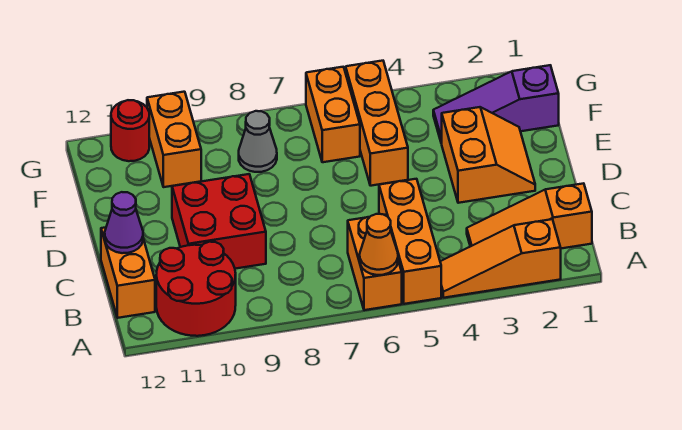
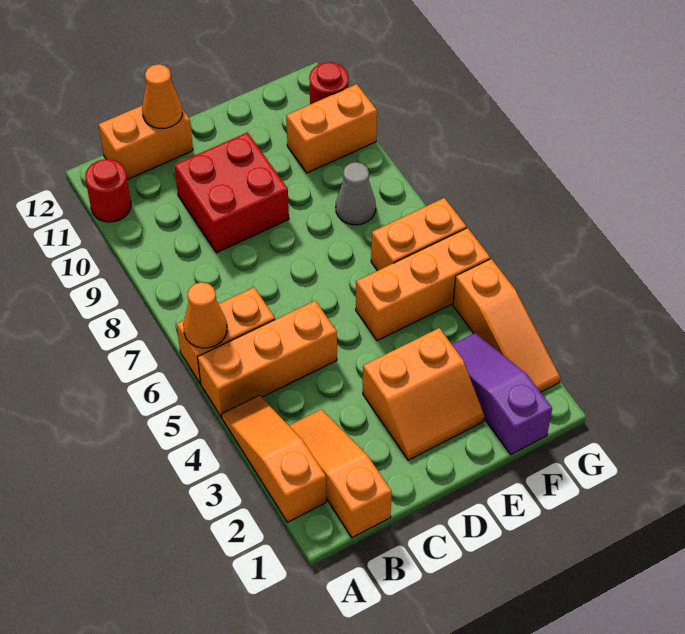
red round brick A10:B11 level 1 -> red round brick A11 level 1
purple cone C12 level 2 -> orange cone C12 level 2
none -> orange slope G2:G4 level 1 top 4

